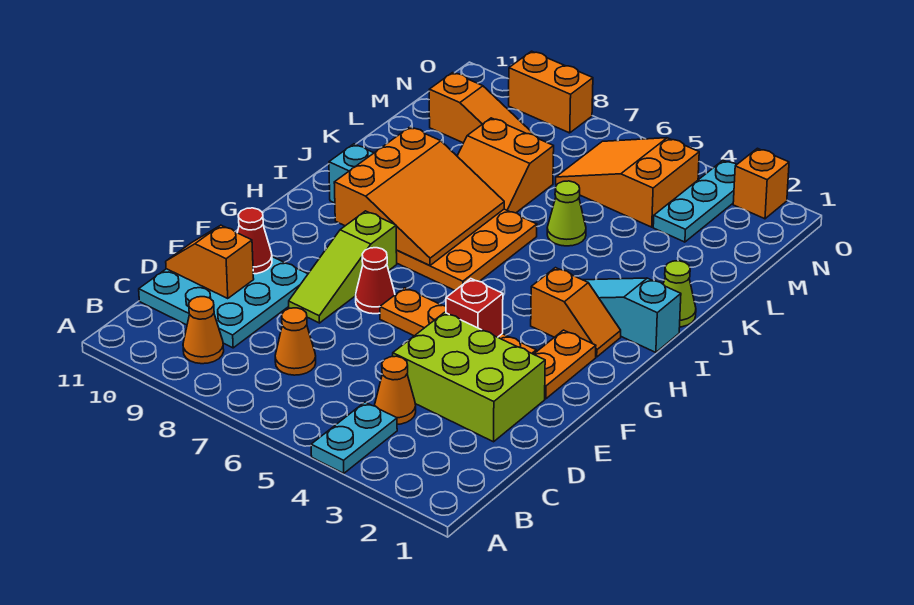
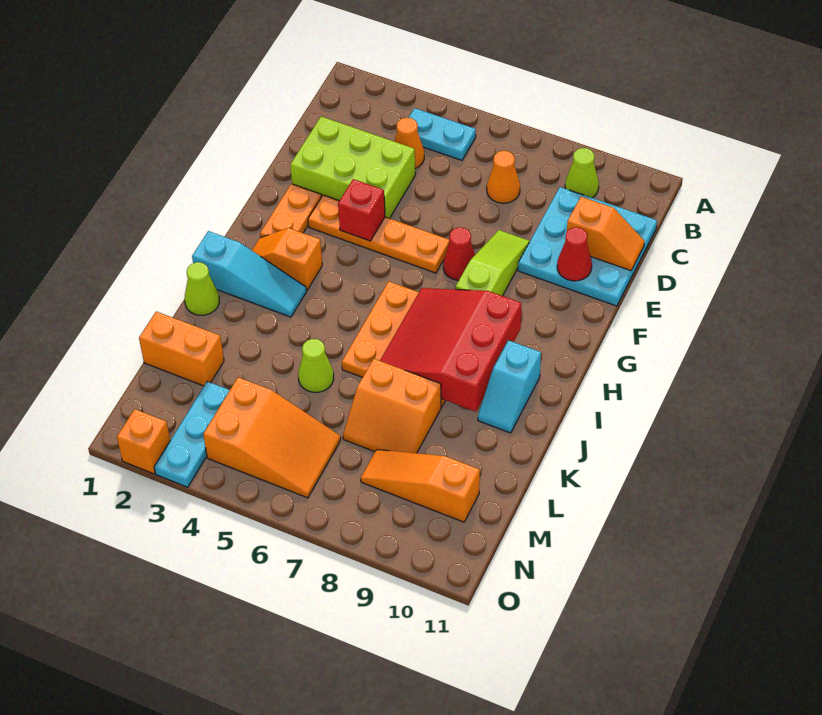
cyan plate A4:B4 level 1 -> cyan plate B4:B5 level 1
orange cone B9 level 1 -> lime cone B9 level 1
orange slope H7:J9 level 2 top 9 -> red slope H7:J9 level 2 top 9
orange slope K7:L8 level 1 top L -> orange slope K7:L8 level 1 top K
orange brick O8:O9 level 1 -> orange brick L1:L2 level 1

